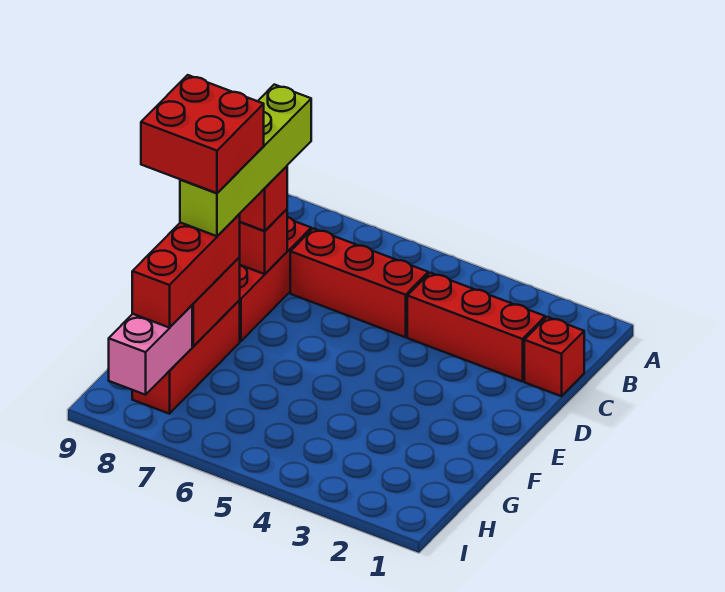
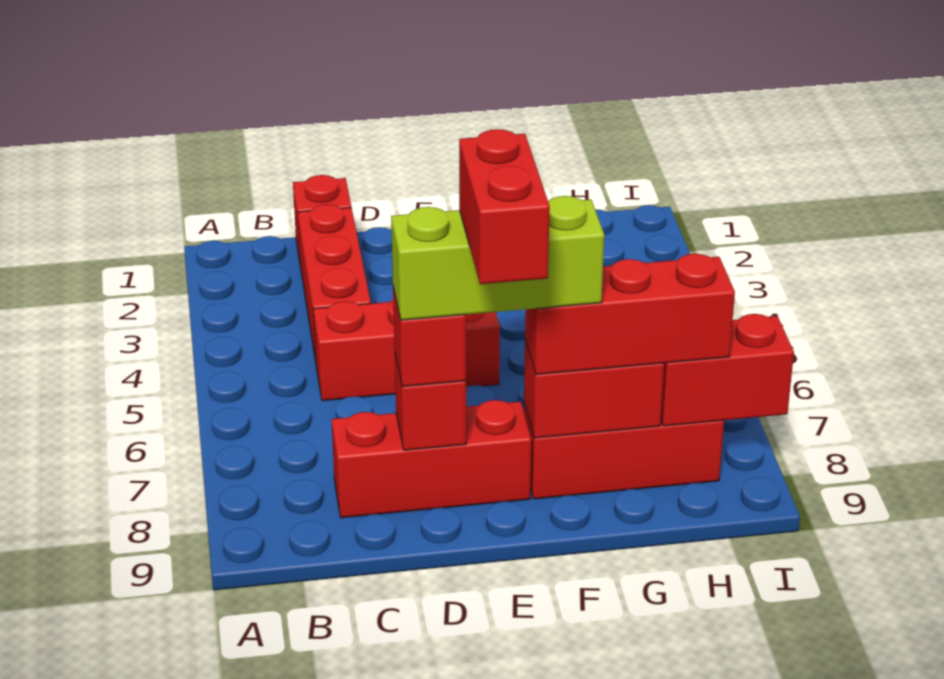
red brick C5:C7 level 1 -> red brick C5:E5 level 1
lime brick C8:F8 level 4 -> lime brick D8:F8 level 4
red brick E8:F9 level 5 -> red brick E8:E9 level 5
pink brick H8:I8 level 2 -> red brick H8:I8 level 2

